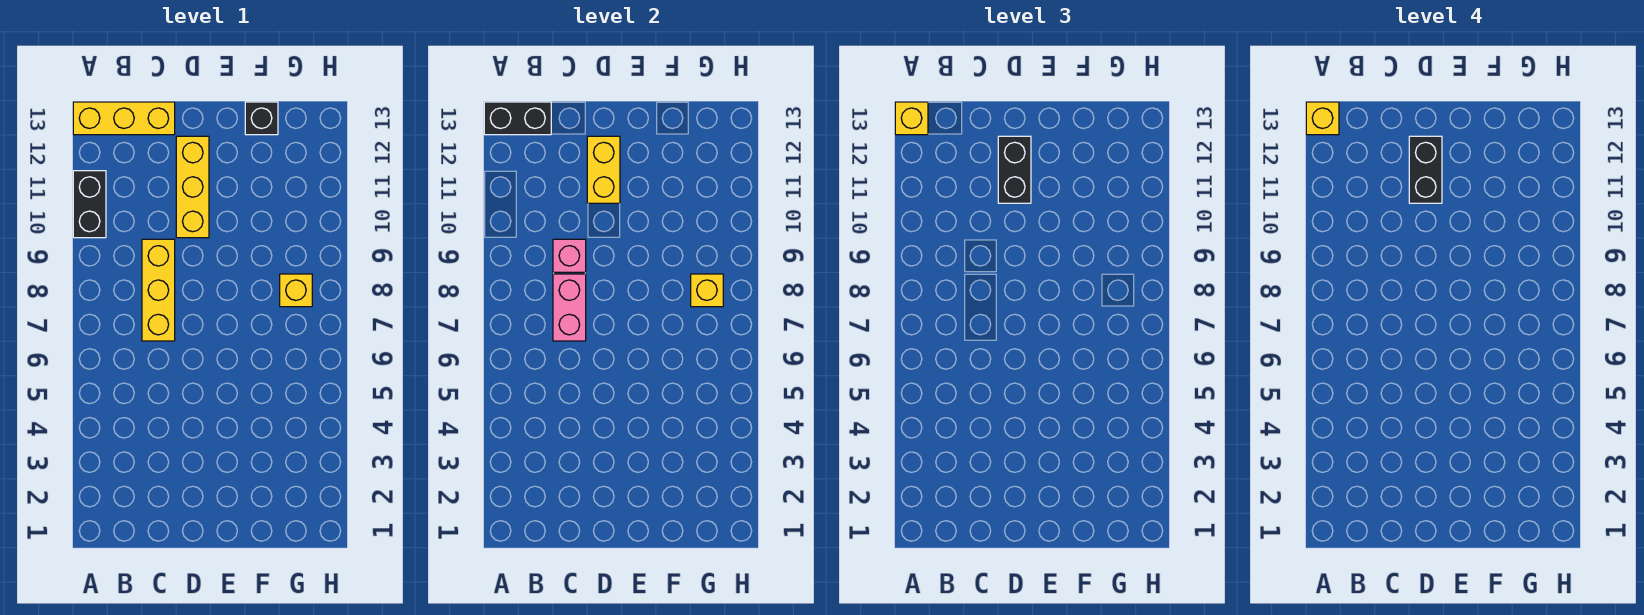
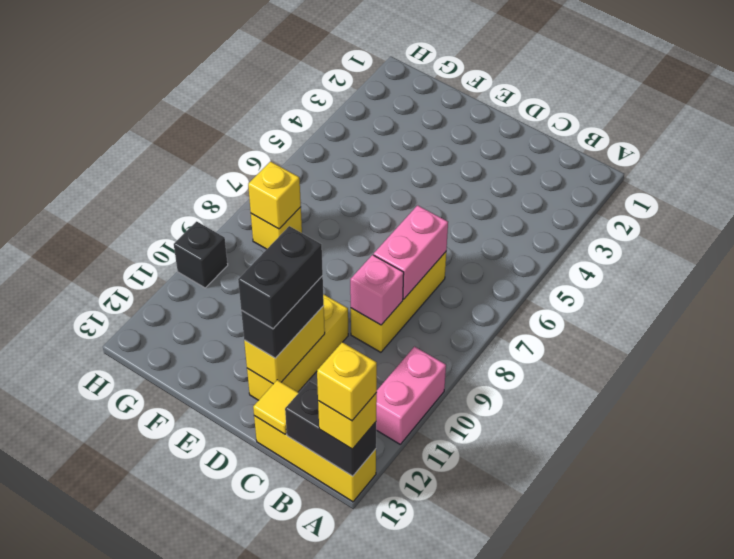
black brick A10:A11 level 1 -> pink brick A10:A11 level 1
none -> yellow tile C13 level 2
black brick F13 level 1 -> black brick H10 level 1

